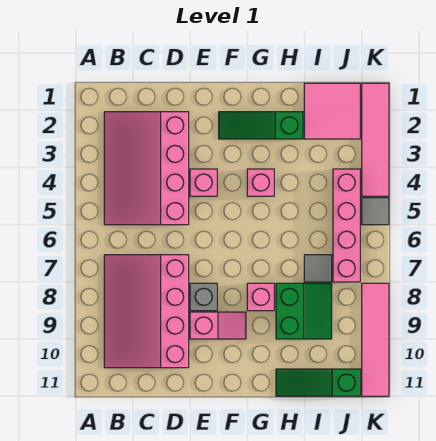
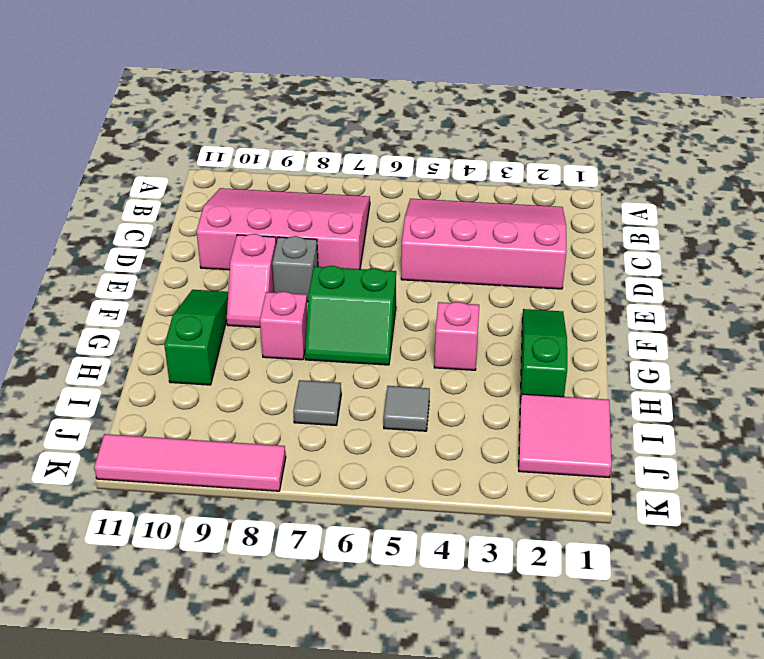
pink brick E4 level 1 -> none
green slope H8:I9 level 1 top H -> green slope F6:G7 level 1 top F
green slope H11:J11 level 1 top J -> green slope F10:H10 level 1 top H
pink brick J4:J7 level 1 -> none
pink tile K1:K4 level 1 -> none
grey tile K5 level 1 -> grey tile I5 level 1

